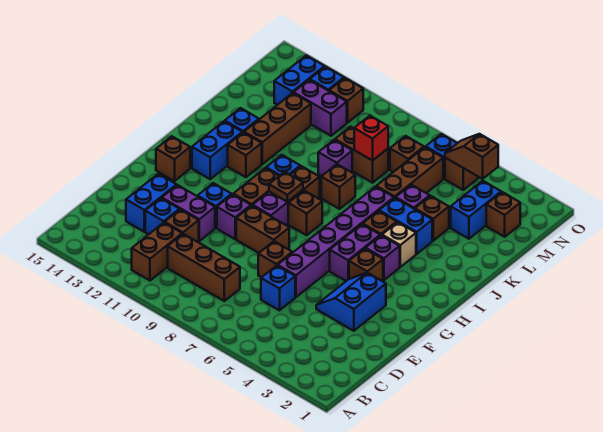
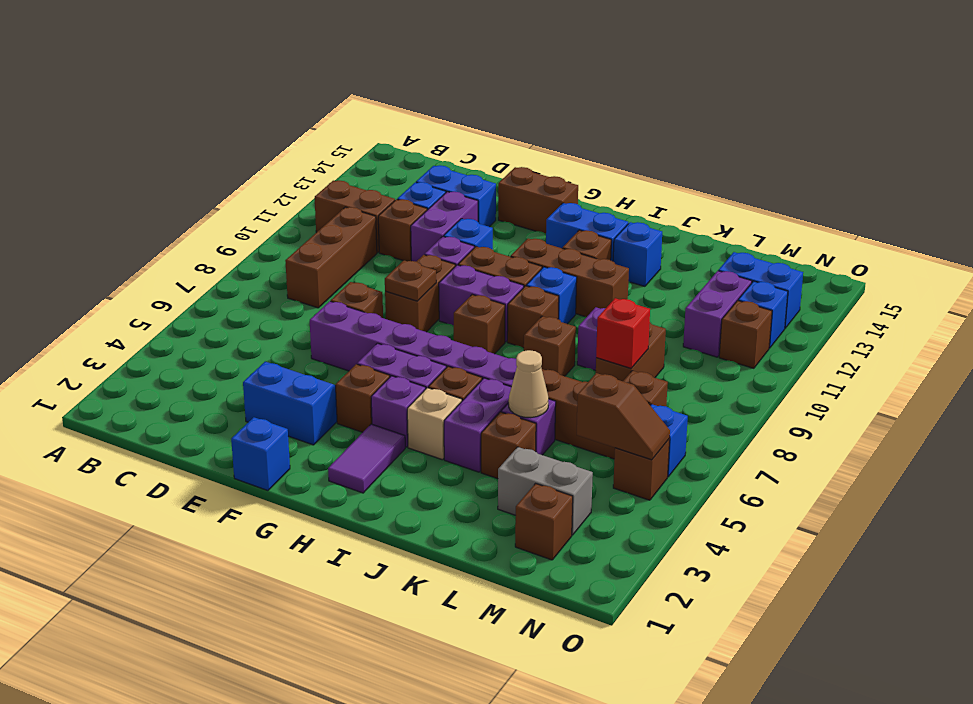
blue brick D6 level 1 -> blue brick F1 level 1
brown brick G14 level 1 -> brown brick F14:G14 level 1
none -> purple tile H2:H3 level 1
brown plate H9 level 2 -> brown plate F8 level 2
blue brick J4:J5 level 1 -> purple brick J4:J5 level 1
brown brick J12:L12 level 1 -> brown brick H11:J11 level 1
none -> tan cone K5 level 2
blue brick L3:M3 level 1 -> grey brick L3:M3 level 1
brown slope N4:N5 level 2 top 4 -> brown slope M5:N5 level 2 top M

